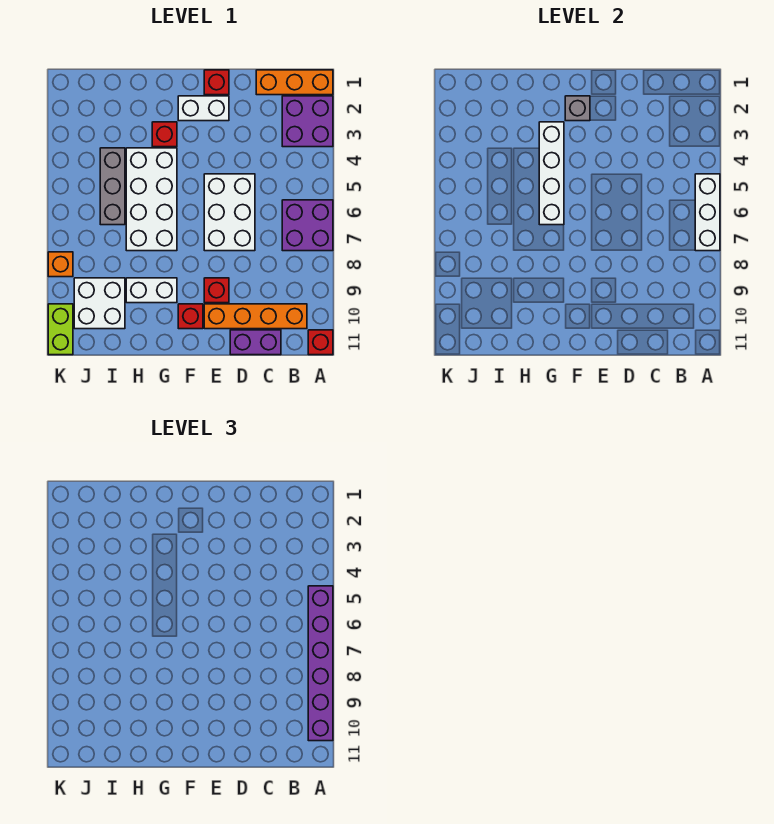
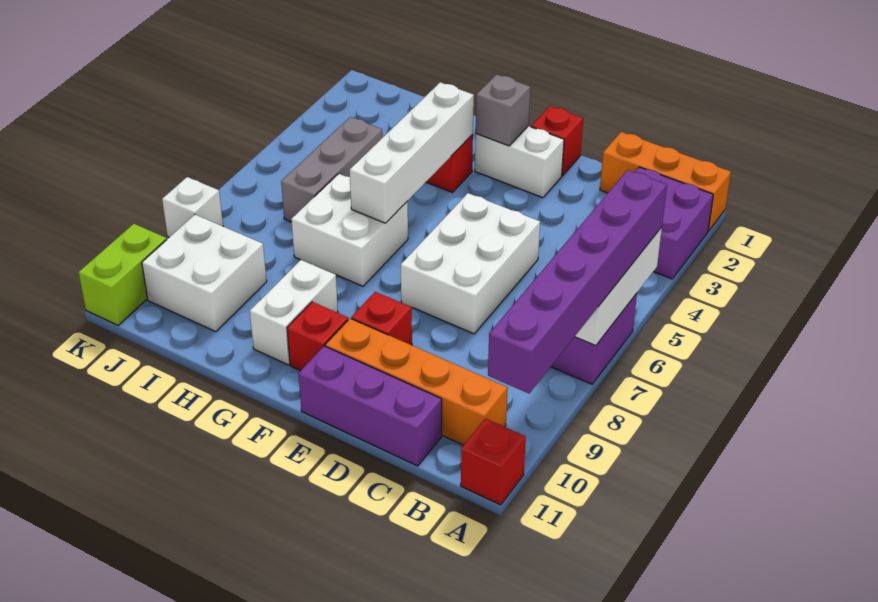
purple brick C11:D11 level 1 -> purple brick C11:E11 level 1
white brick G4:H7 level 1 -> white brick G6:H7 level 1
white brick G9:H9 level 1 -> white brick G9:G10 level 1
orange brick K8 level 1 -> white brick K8 level 1

